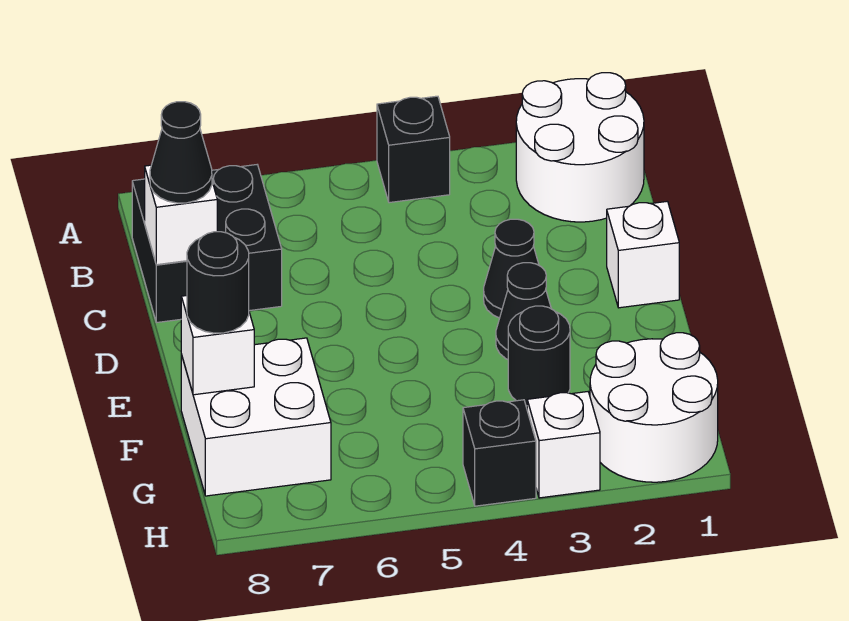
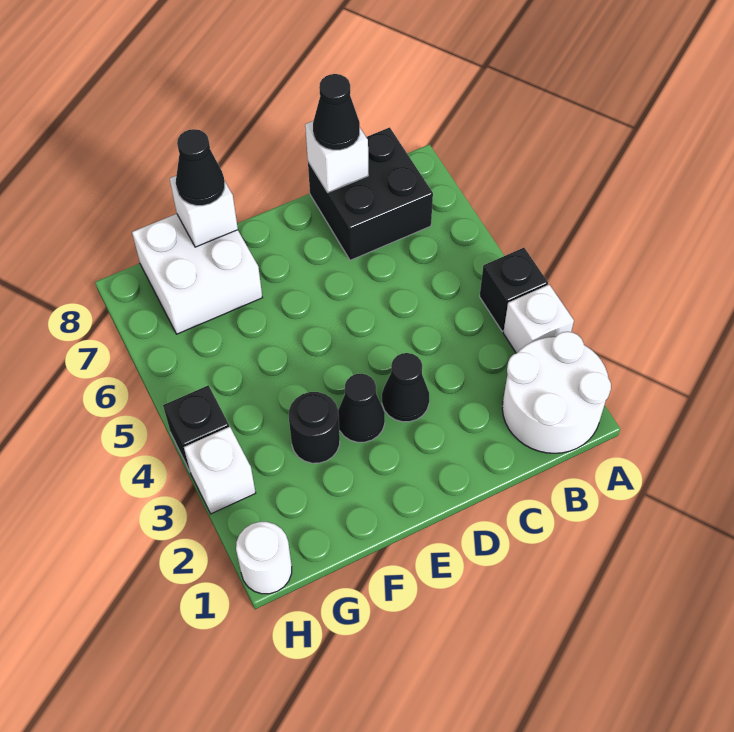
white brick D1 level 1 -> white brick A3 level 1
black round brick F8 level 3 -> black cone F8 level 3
white round brick G1:H2 level 1 -> white round brick H1 level 1

